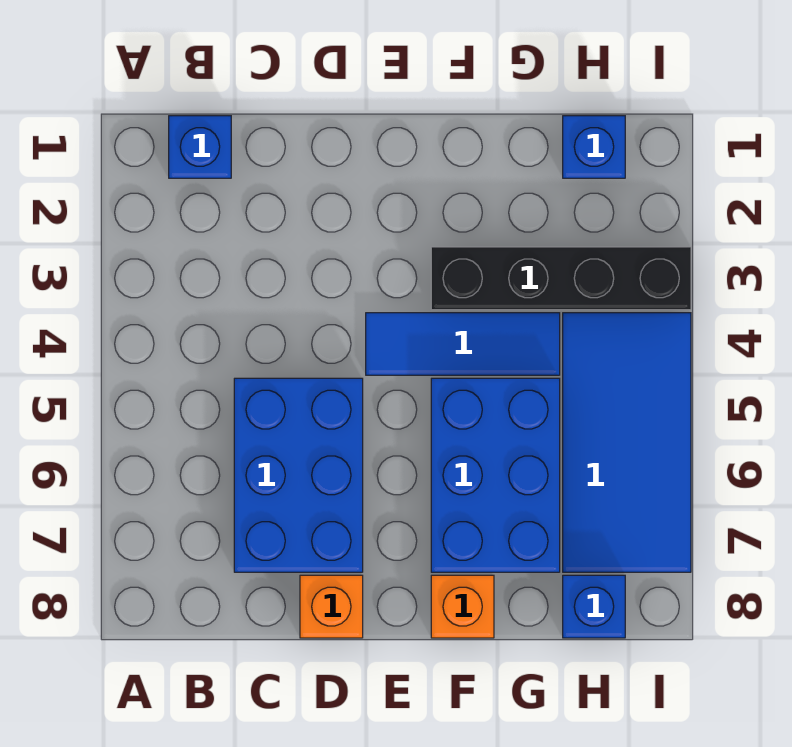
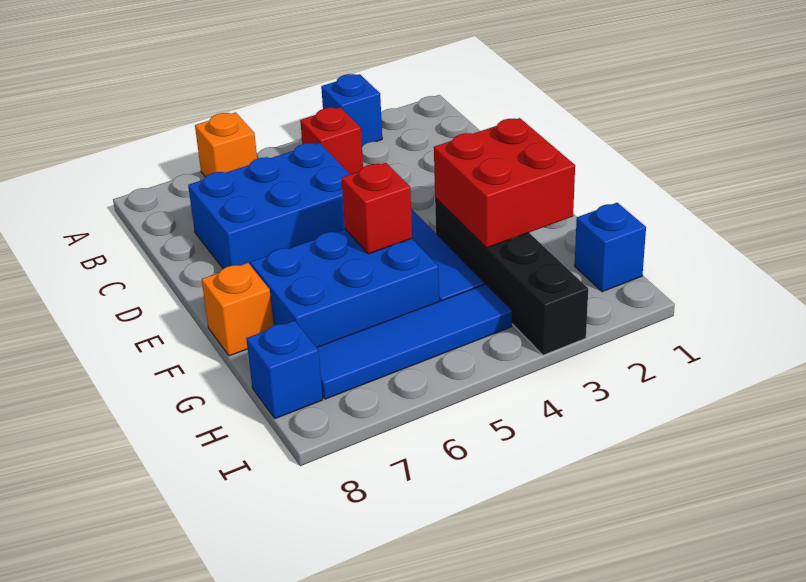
blue brick B1 level 1 -> blue brick A3 level 1
none -> red brick B4 level 1
orange brick D8 level 1 -> orange brick A6 level 1
none -> red brick F2:G3 level 2
none -> red brick F5 level 2
blue tile H4:I7 level 1 -> blue tile H4:H7 level 1

